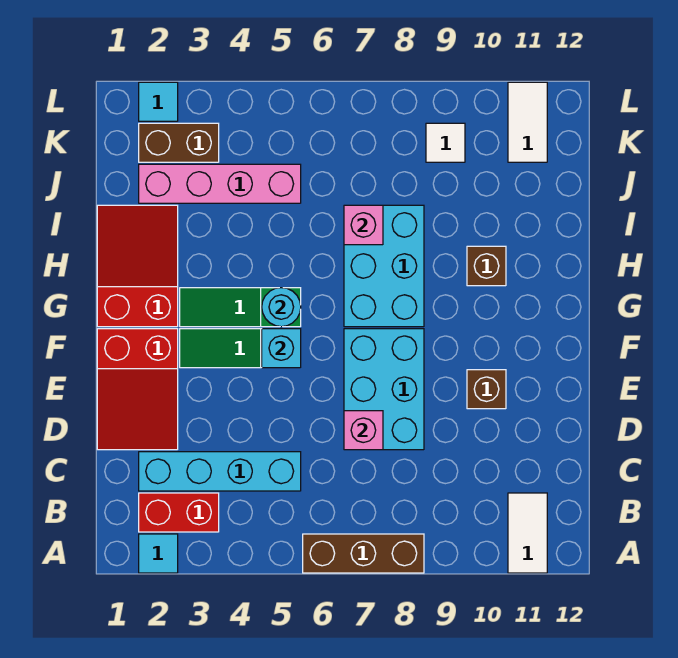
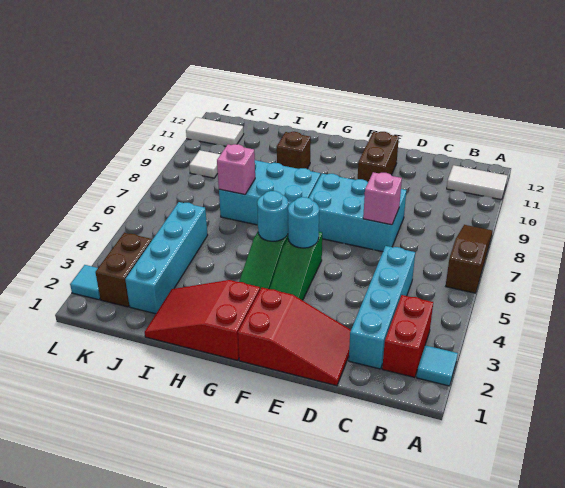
brown brick A6:A8 level 1 -> brown slope A6:A8 level 1 top 6
brown brick E10 level 1 -> brown brick E10:E11 level 1
cyan brick F5 level 2 -> cyan round brick F5 level 2
pink brick J2:J5 level 1 -> cyan brick J2:J5 level 1

